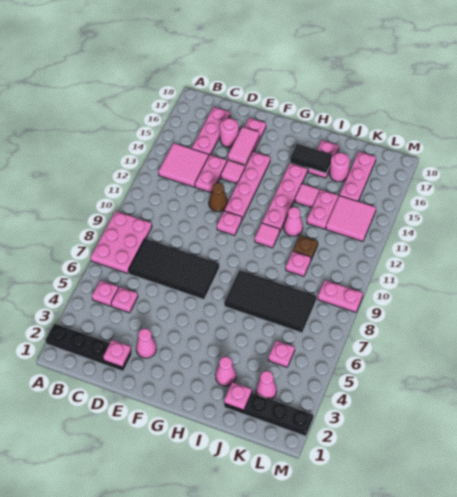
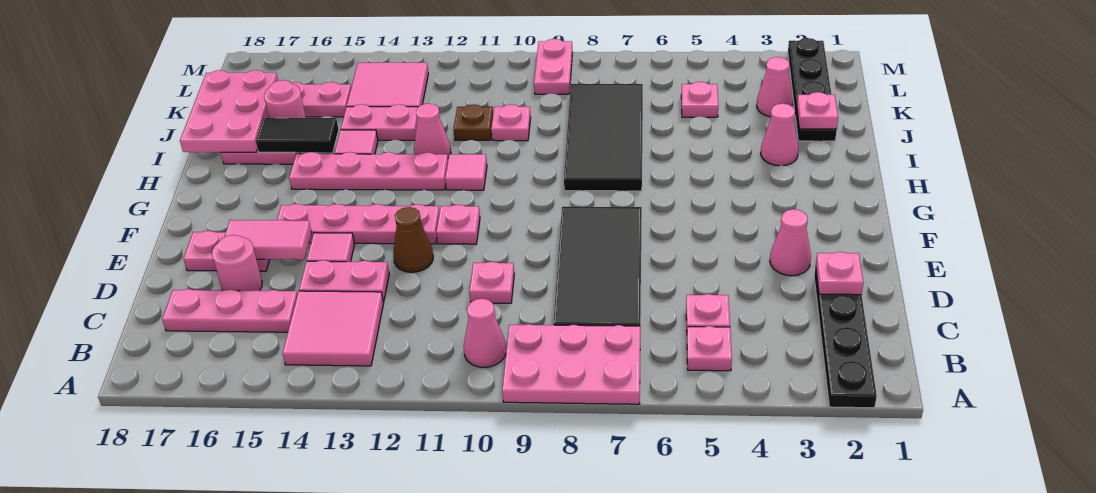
none -> pink cone B10 level 1
none -> pink plate D10 level 1
black tile H16:I16 level 2 -> black tile I15:I16 level 2
none -> pink plate I17:K18 level 2

